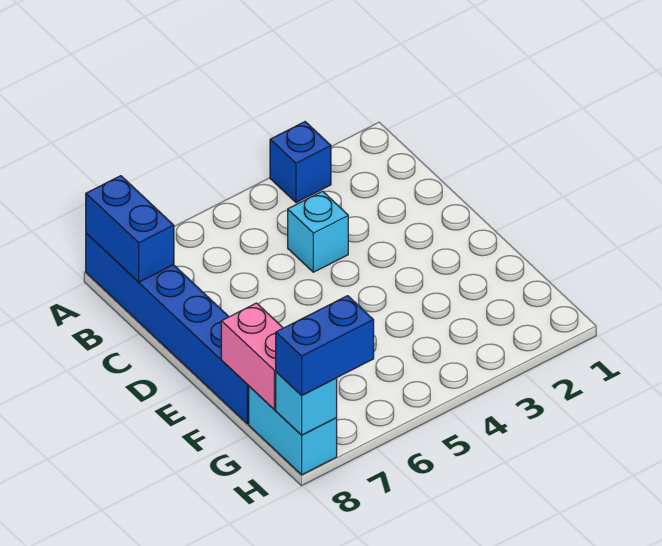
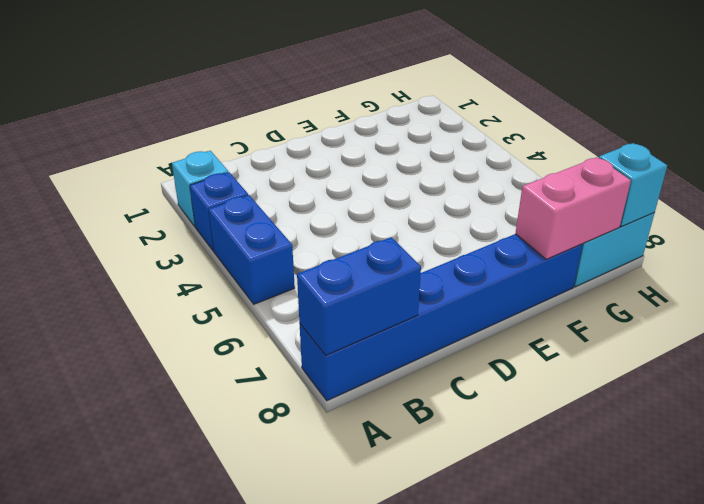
cyan brick C4 level 1 -> cyan brick A2 level 1
blue brick H7:H8 level 3 -> blue brick A4:A5 level 1

